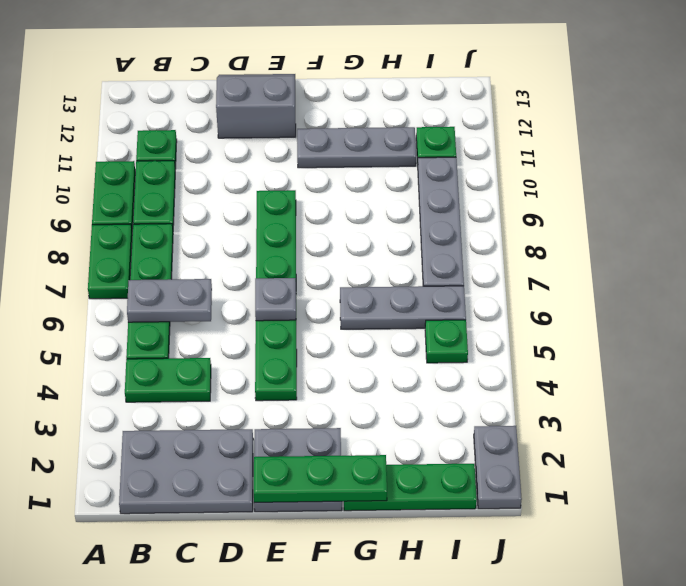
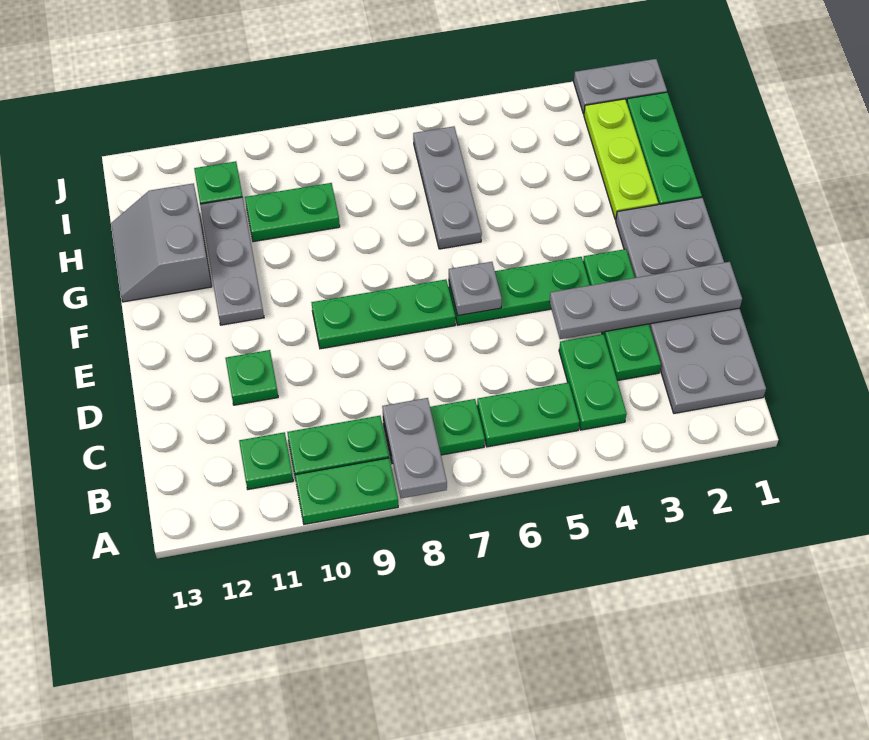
green plate A7:A8 level 1 -> green plate H9:H10 level 1
grey plate B6:C6 level 2 -> grey plate A8:B8 level 2
grey slope D12:E13 level 1 top 12 -> grey slope G12:H13 level 1 top 12
green plate E1:G1 level 2 -> green plate C3:E3 level 1
none -> lime plate G2:I2 level 1
green plate I5 level 1 -> green plate D11 level 1
grey plate I7:I10 level 1 -> grey plate D1:D4 level 2

